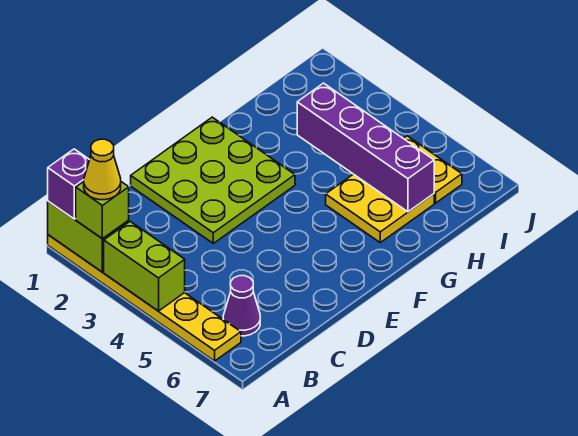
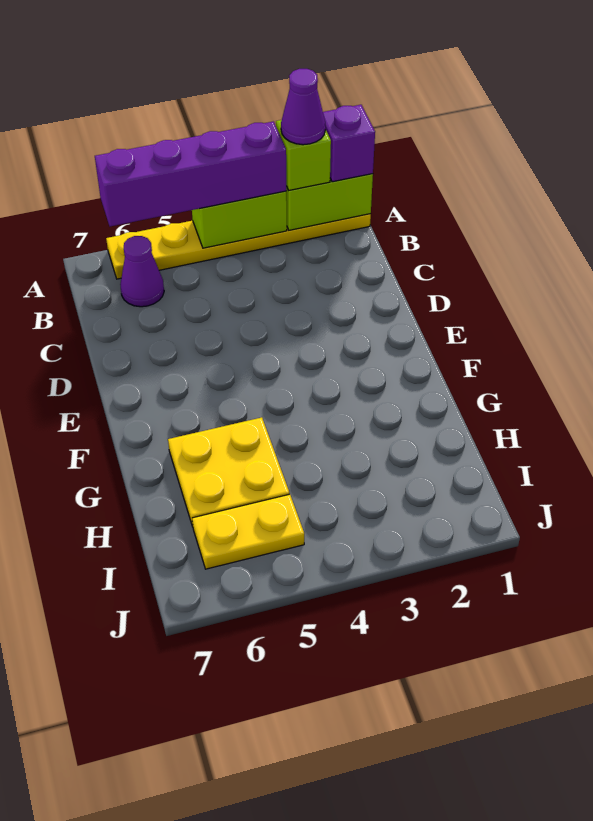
yellow cone A2 level 4 -> purple cone A2 level 4
lime plate D1:F3 level 1 -> none
purple brick H3:H6 level 2 -> purple brick A3:A6 level 3

